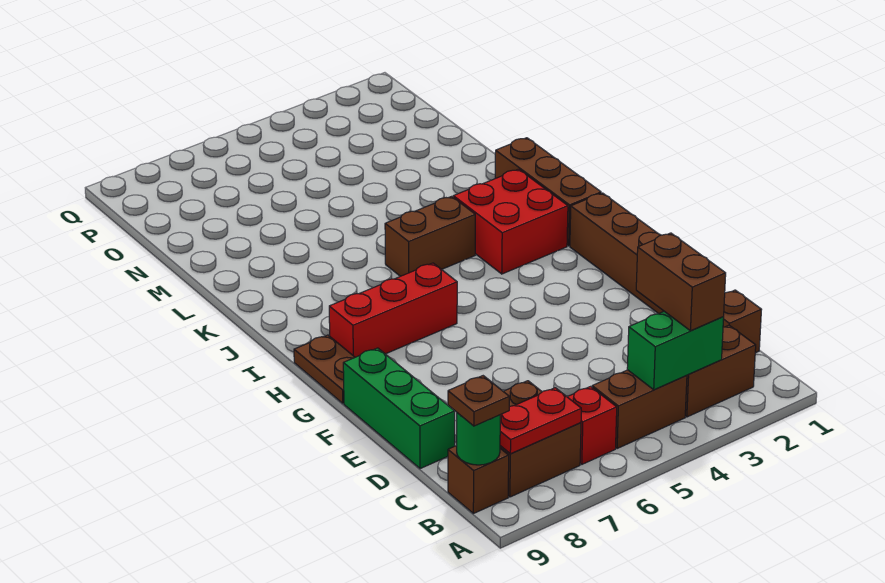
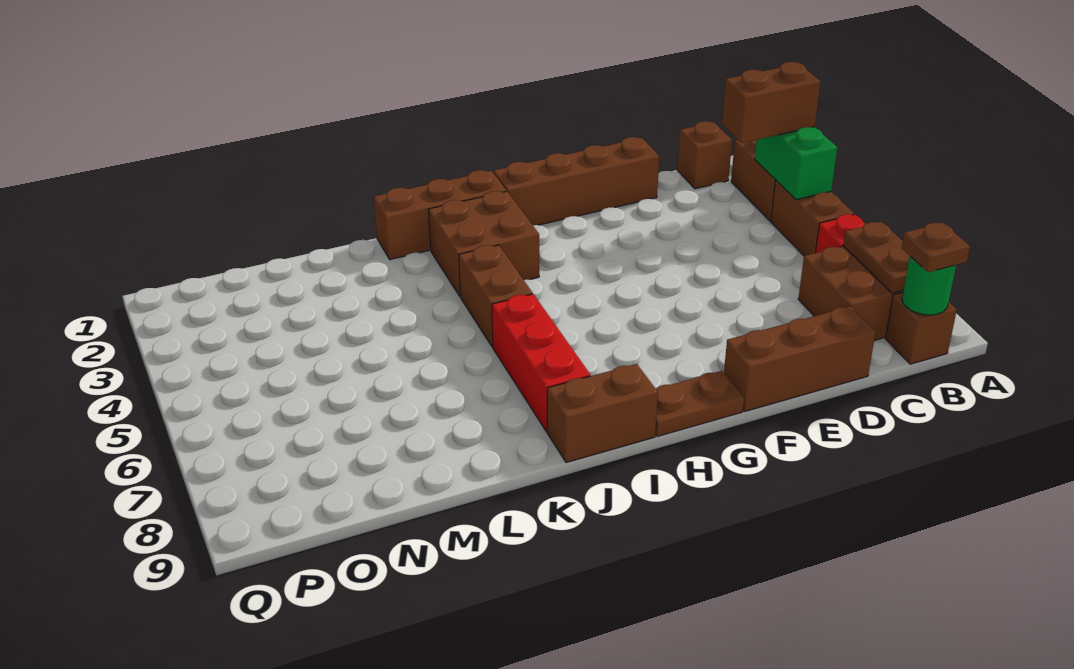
red plate B7:B8 level 2 -> brown plate B7:B8 level 2
green brick D9:F9 level 1 -> brown brick D9:F9 level 1
red brick H6:H8 level 1 -> red brick J6:J8 level 1
red brick I2:J3 level 1 -> brown brick I2:J3 level 1
none -> brown brick I9:J9 level 1

